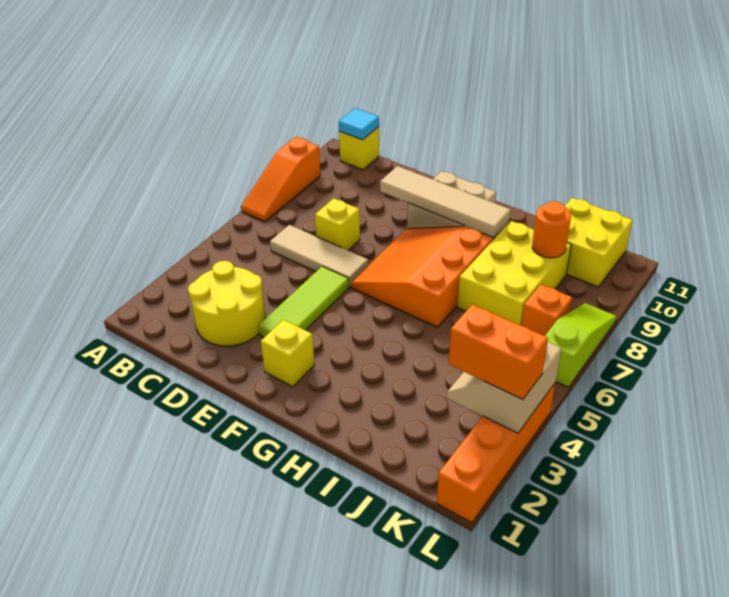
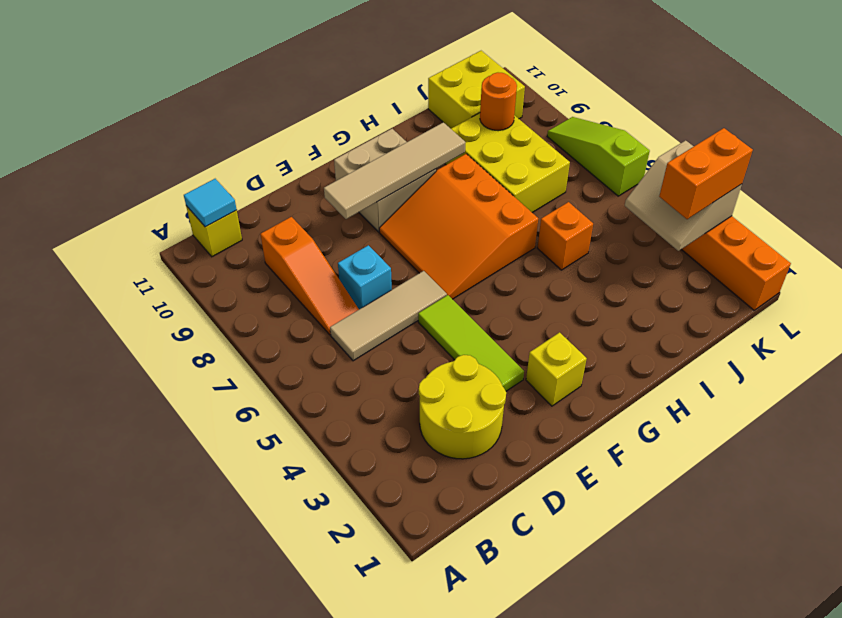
orange slope A7:A9 level 1 top 9 -> orange slope C7:C9 level 1 top 9
yellow brick D7 level 1 -> cyan brick D7 level 1
orange brick K7 level 1 -> orange brick I5 level 1

